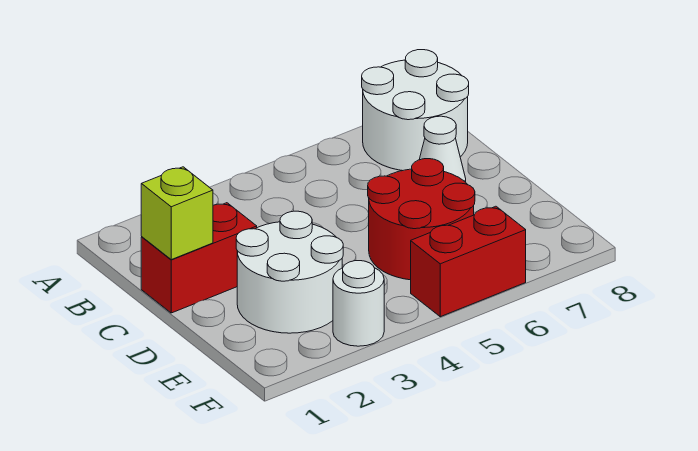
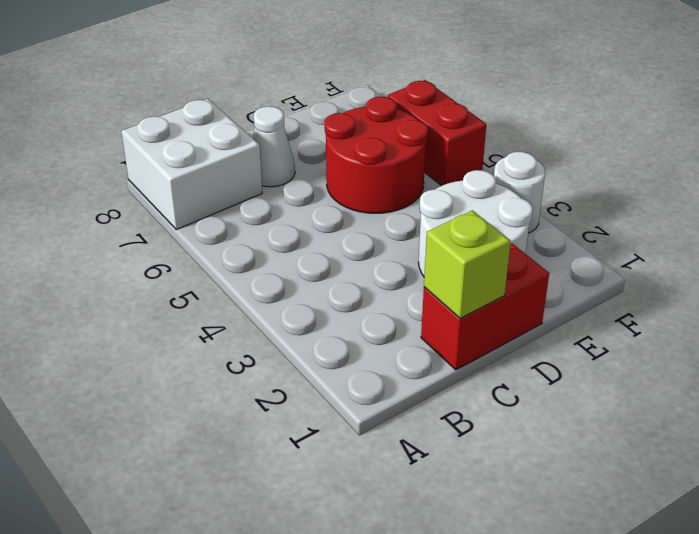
white round brick A7:B8 level 1 -> white brick A7:B8 level 1
red brick C1:C2 level 1 -> red brick C1:D1 level 1

